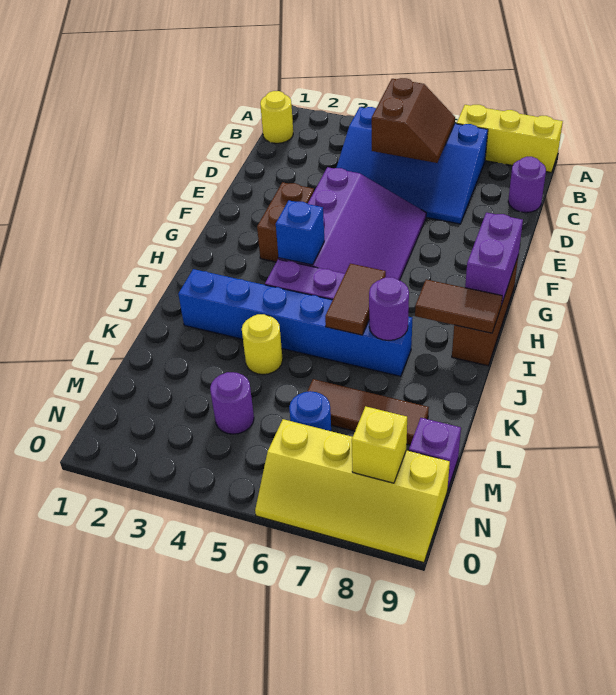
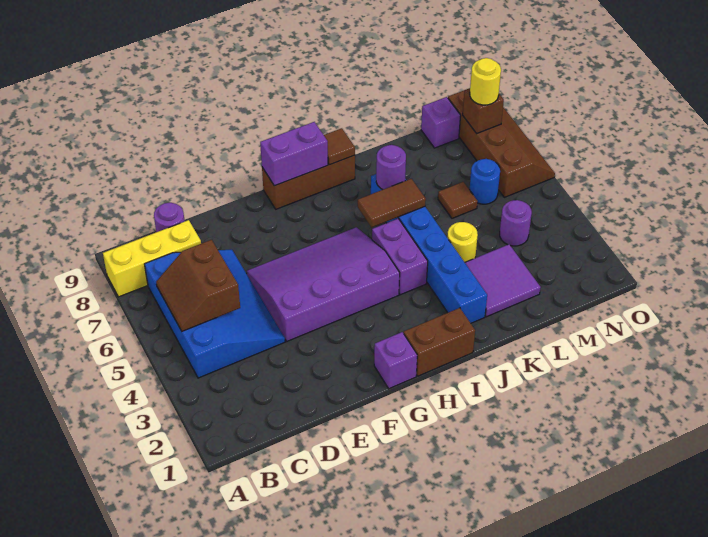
yellow brick A7:A9 level 1 -> yellow brick A8:C8 level 1
yellow round brick B1 level 1 -> yellow round brick N8 level 3
brown slope B5:C6 level 2 top 5 -> brown slope B5:C6 level 2 top C
brown brick F3:G3 level 1 -> brown brick H1:I1 level 1
none -> purple brick G1 level 1
blue brick H4 level 2 -> none
brown tile I8:I9 level 2 -> brown tile I9 level 2
none -> purple tile K2:L3 level 1
brown tile L6:L8 level 1 -> brown tile L6 level 1
yellow slope N6:O9 level 1 top N -> brown slope N6:O9 level 1 top N
yellow brick N8 level 2 -> brown brick N8 level 2

